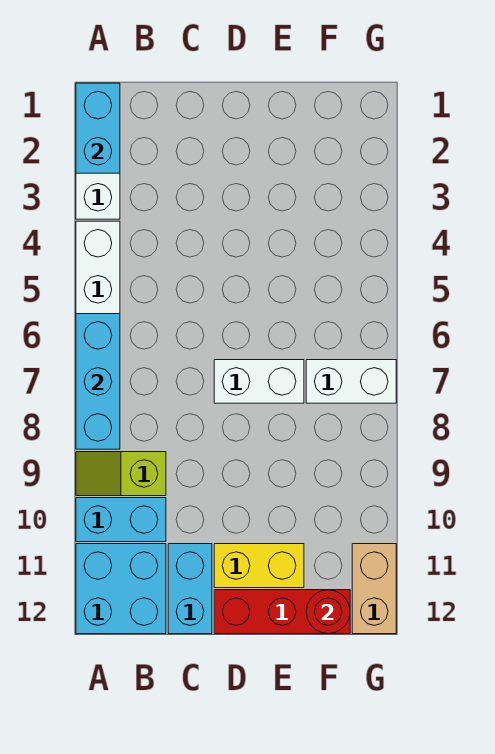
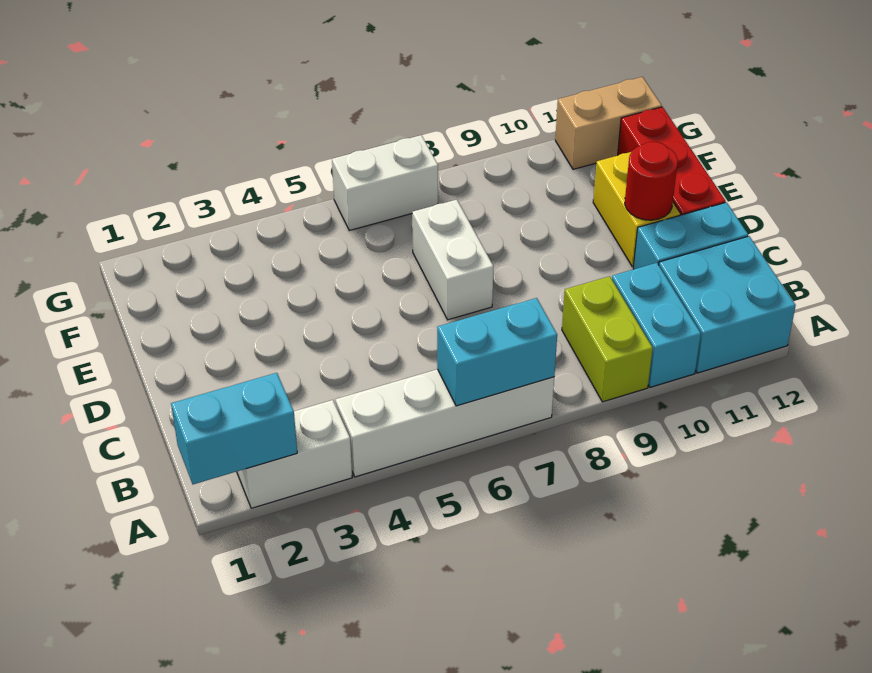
cyan brick A6:A8 level 2 -> cyan brick A6:A7 level 2
lime slope A9:B9 level 1 top B -> lime brick A9:B9 level 1
white brick F7:G7 level 1 -> white brick G6:G7 level 1
red round brick F12 level 2 -> red round brick D11 level 2

